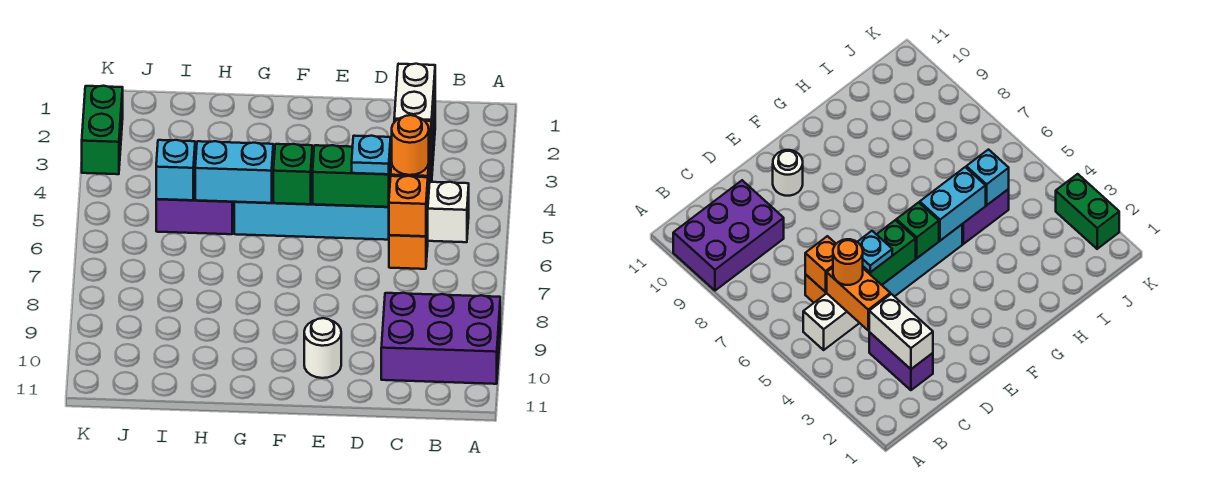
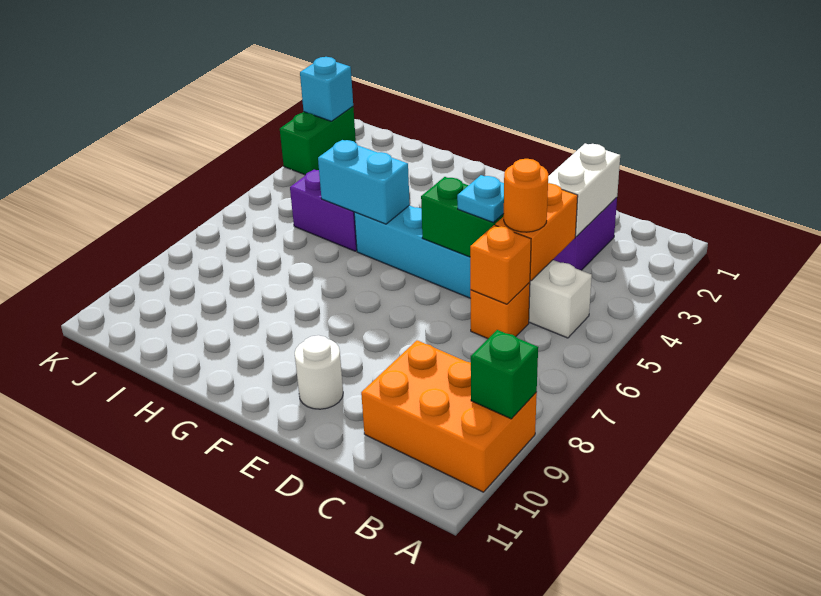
purple brick A9:C10 level 1 -> orange brick A9:C10 level 1
green brick F5 level 2 -> green brick A9 level 2
cyan brick I5 level 2 -> cyan brick K2 level 2

